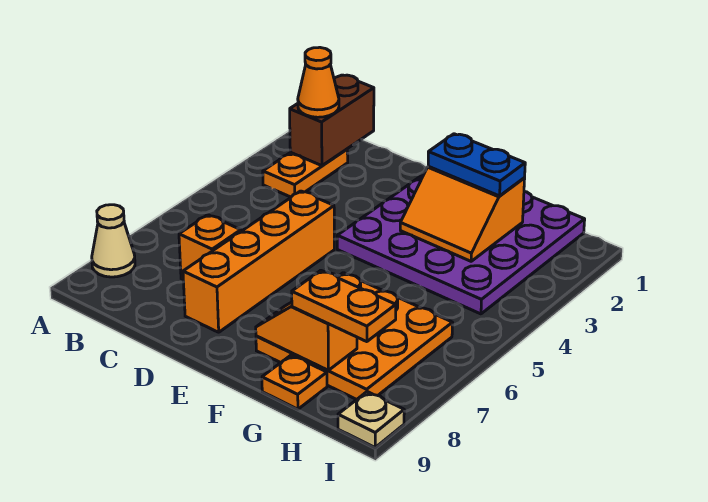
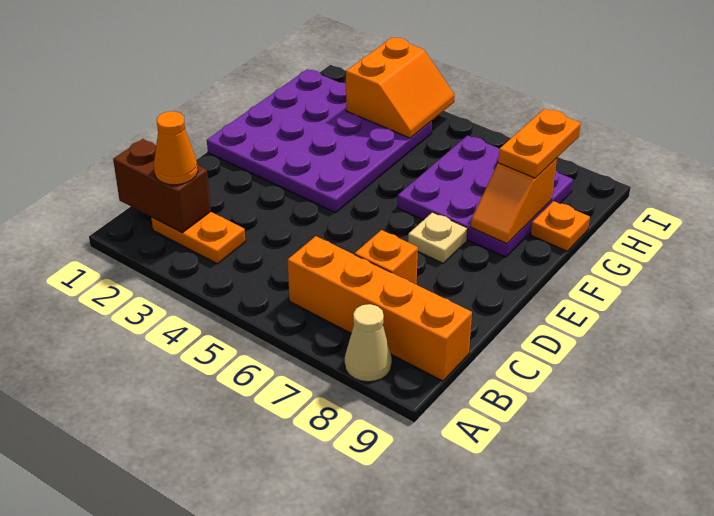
orange brick D5:D8 level 1 -> orange brick B6:B9 level 1
orange slope F2:G3 level 2 top 2 -> orange slope H3:I4 level 2 top 3
blue plate F2:G2 level 3 -> none
orange plate F6:H8 level 1 -> purple plate F6:H8 level 1
tan plate I9 level 1 -> tan plate E7 level 1

